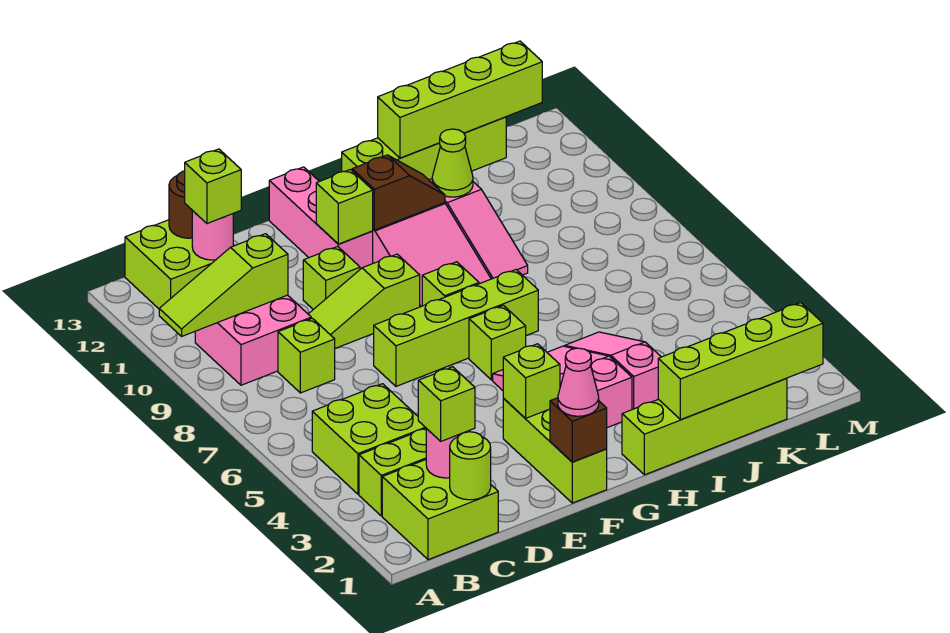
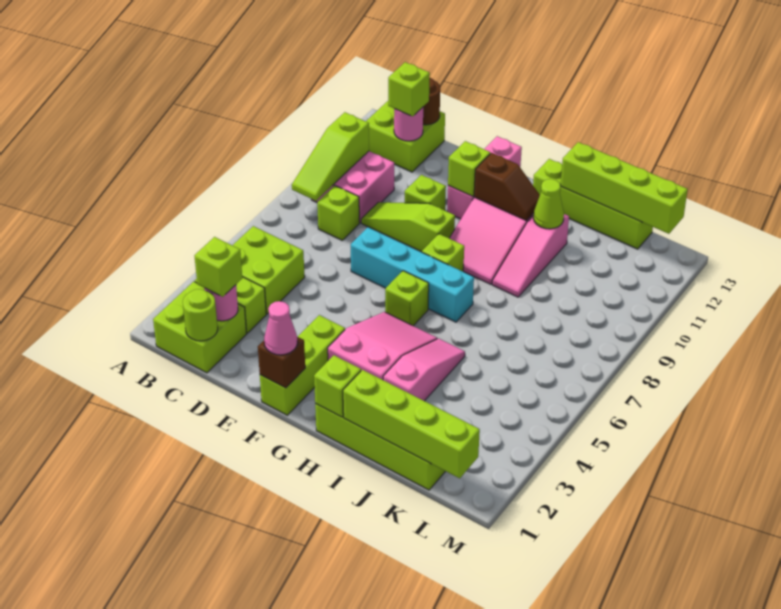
lime slope A10:C10 level 2 top C -> lime slope B8:B10 level 2 top 10
lime brick E7:H7 level 1 -> cyan brick E7:H7 level 1
lime brick F3 level 2 -> lime brick H1 level 2

